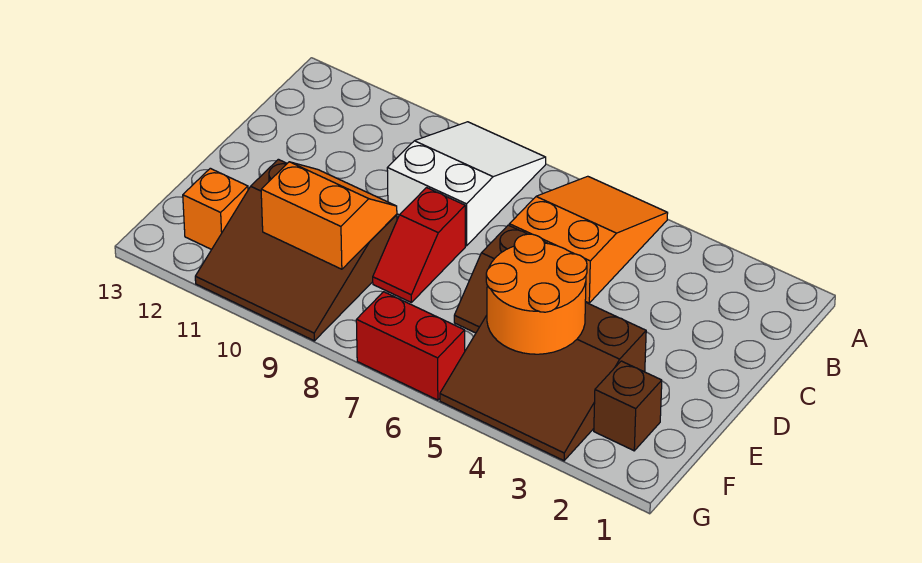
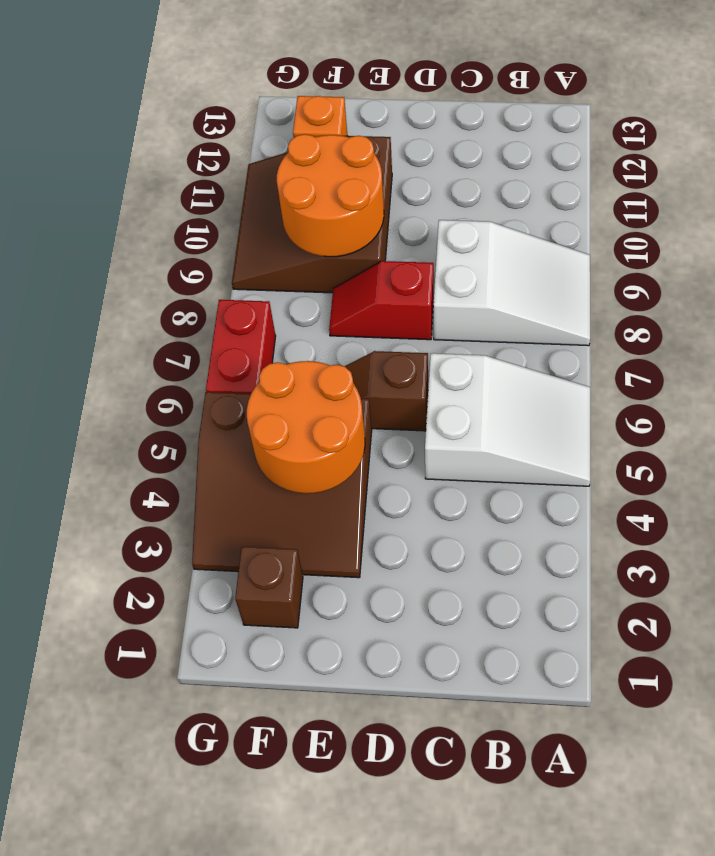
orange slope A5:C6 level 1 top C -> white slope A5:C6 level 1 top C
brown slope E3:G5 level 1 top E -> brown slope E3:G5 level 1 top 5
orange slope E9:F10 level 2 top F -> orange round brick E9:F10 level 2

